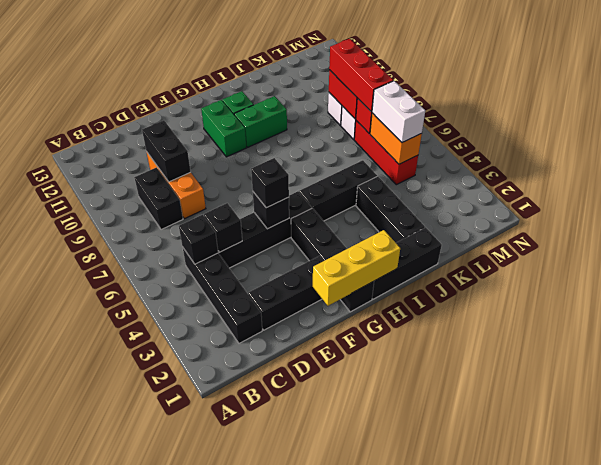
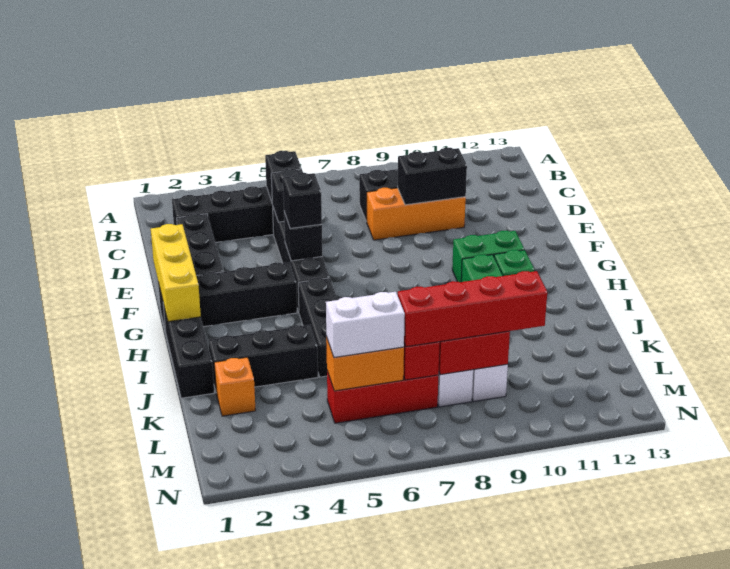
none -> orange brick K2 level 1
red brick L7:L9 level 3 -> red brick L7:L10 level 3

